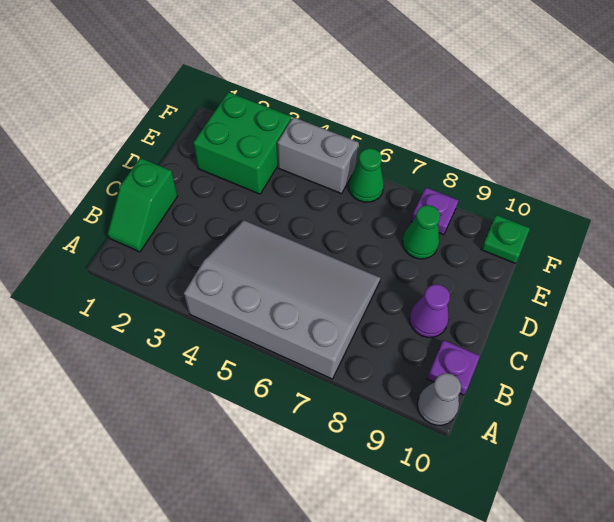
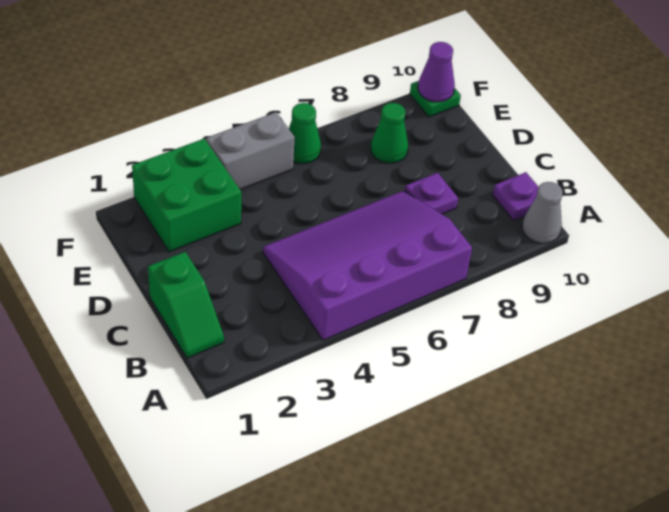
grey slope A4:C7 level 1 top A -> purple slope A4:C7 level 1 top A
purple cone C9 level 1 -> purple cone F10 level 2
purple plate F8 level 1 -> purple plate C8 level 1

